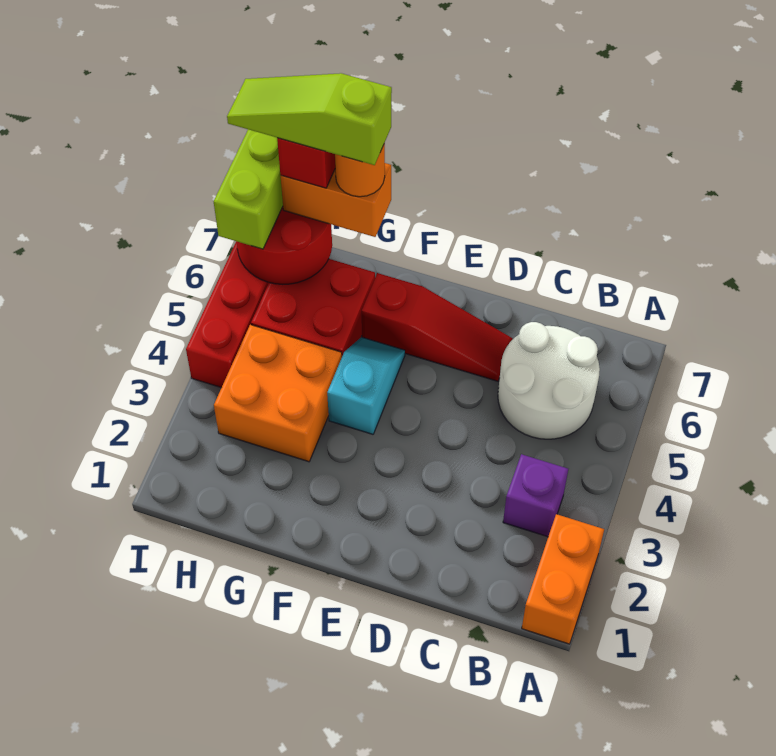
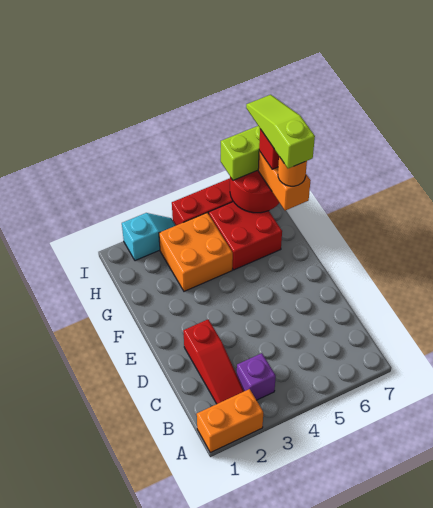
white round brick B5:C6 level 1 -> none
red slope D6:F6 level 1 top F -> red slope B2:D2 level 1 top D
cyan slope F4:F5 level 1 top 4 -> cyan slope I2:I3 level 1 top 2

